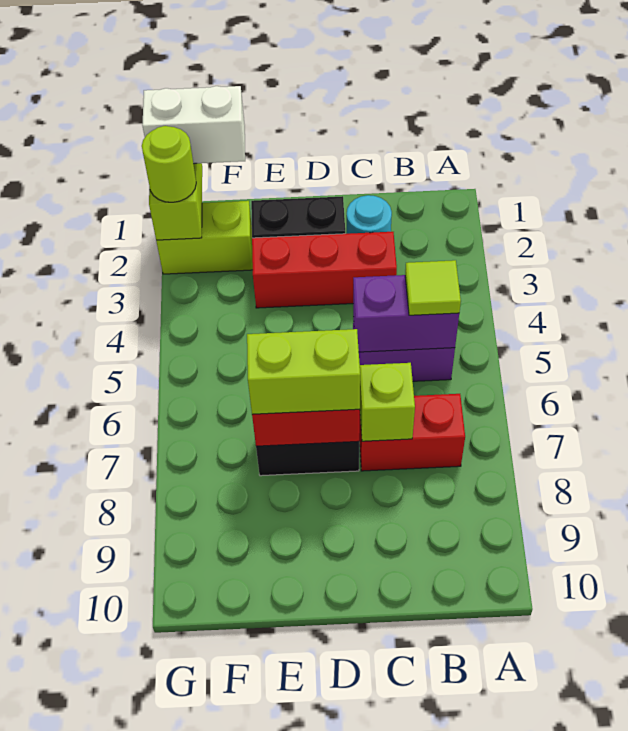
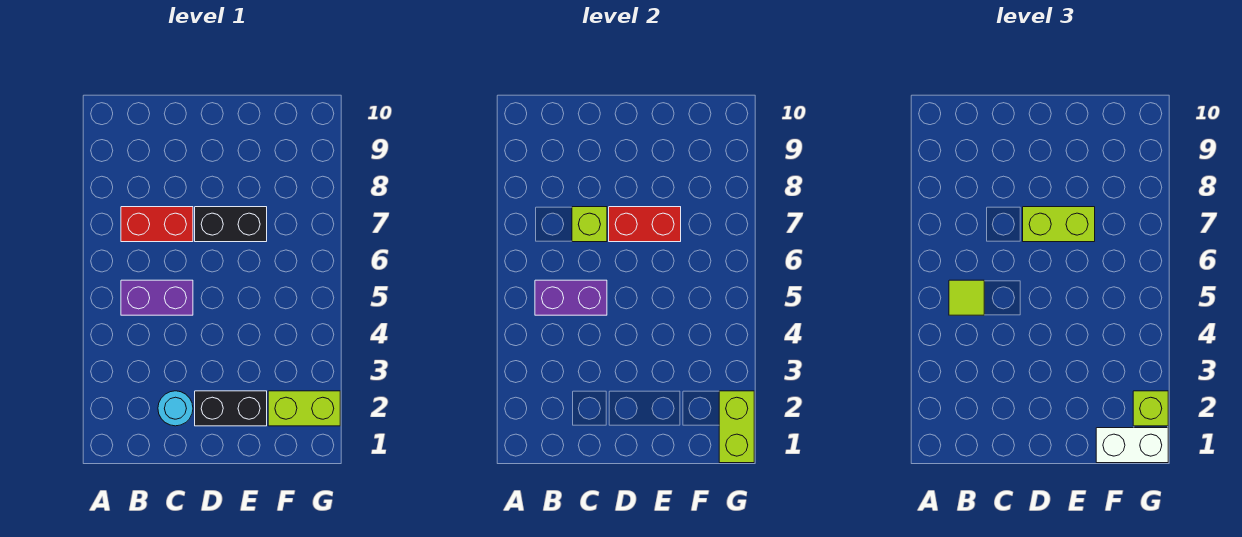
red brick C3:E3 level 1 -> none
lime round brick G2 level 3 -> lime brick G2 level 3

